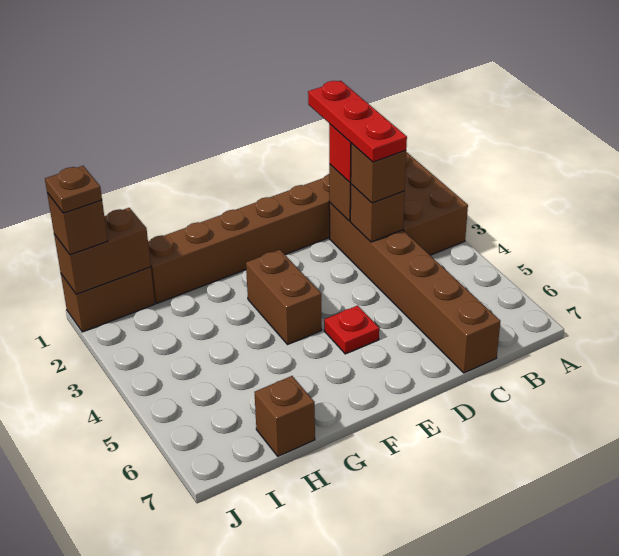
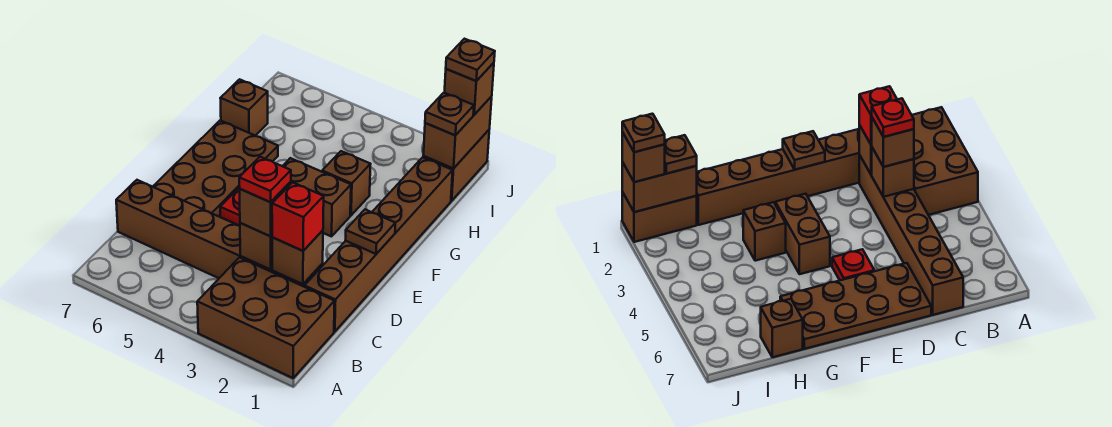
red plate C1:C3 level 4 -> red plate C3 level 4
none -> brown plate D6:G7 level 1
none -> brown plate E1 level 2
none -> brown brick G3 level 1
none -> brown plate I1 level 3

